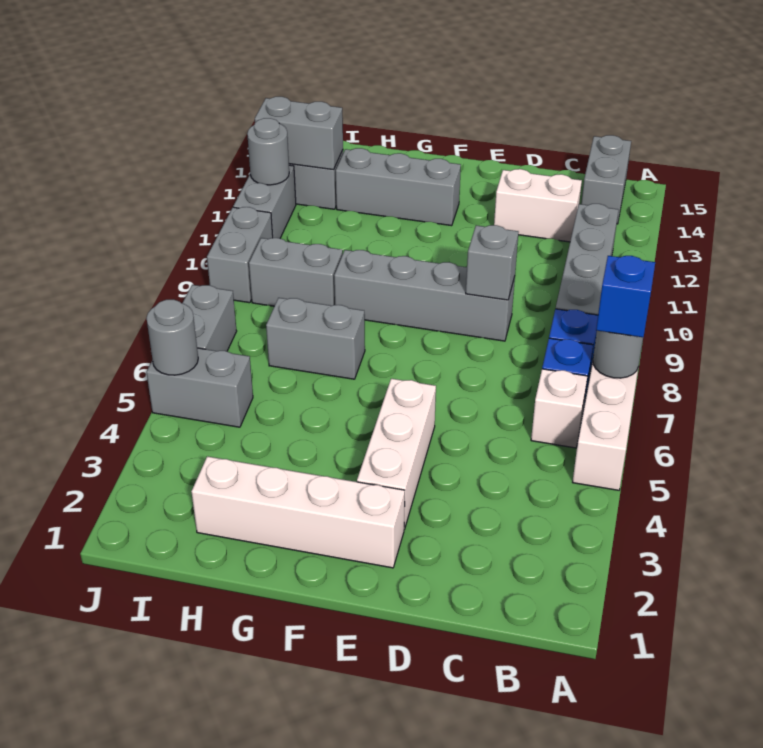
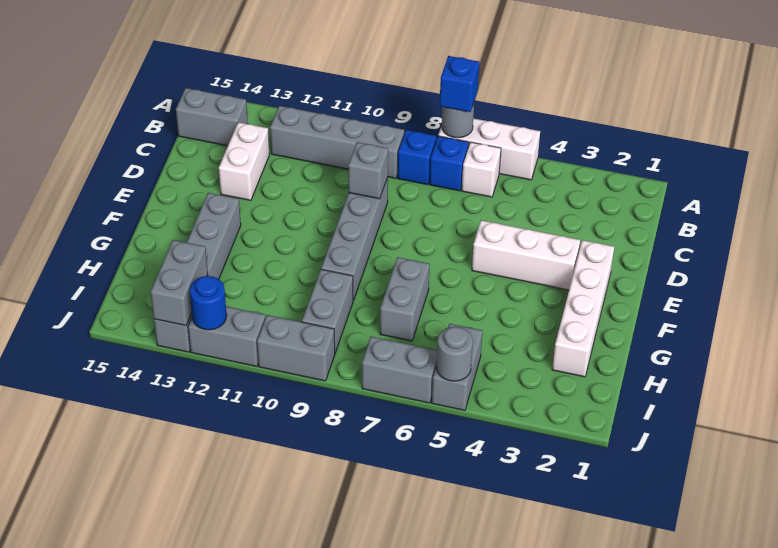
grey round brick J12 level 2 -> blue round brick J12 level 2

